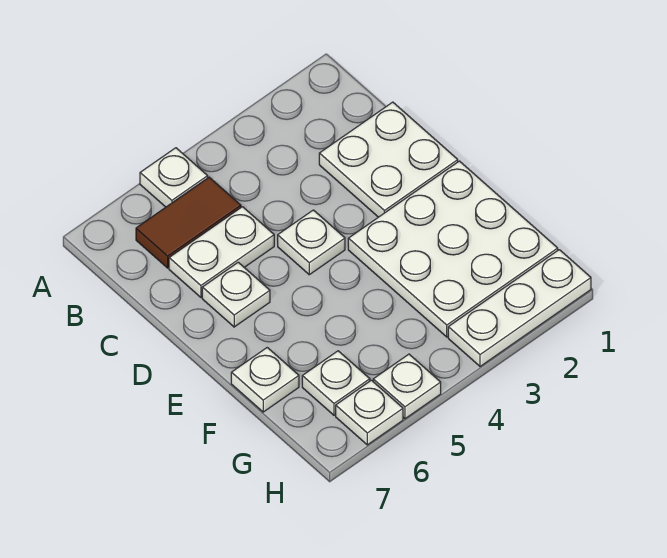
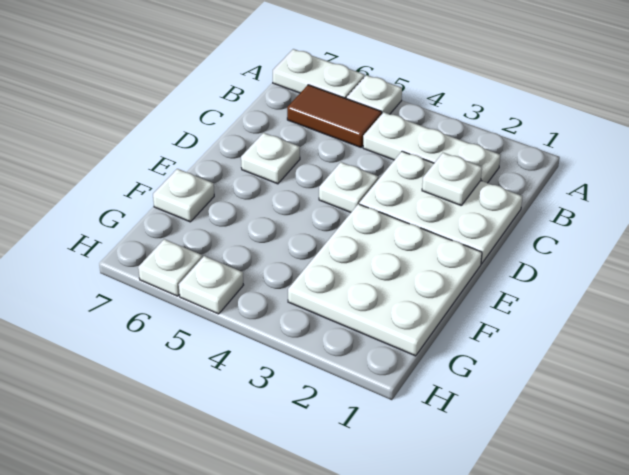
white plate C1:D2 level 1 -> white plate C1:D3 level 1
white plate C5:C6 level 1 -> white plate A6:A7 level 1
white plate G6 level 1 -> white plate C2 level 2
white plate H1:H3 level 1 -> white plate B2:B4 level 1

